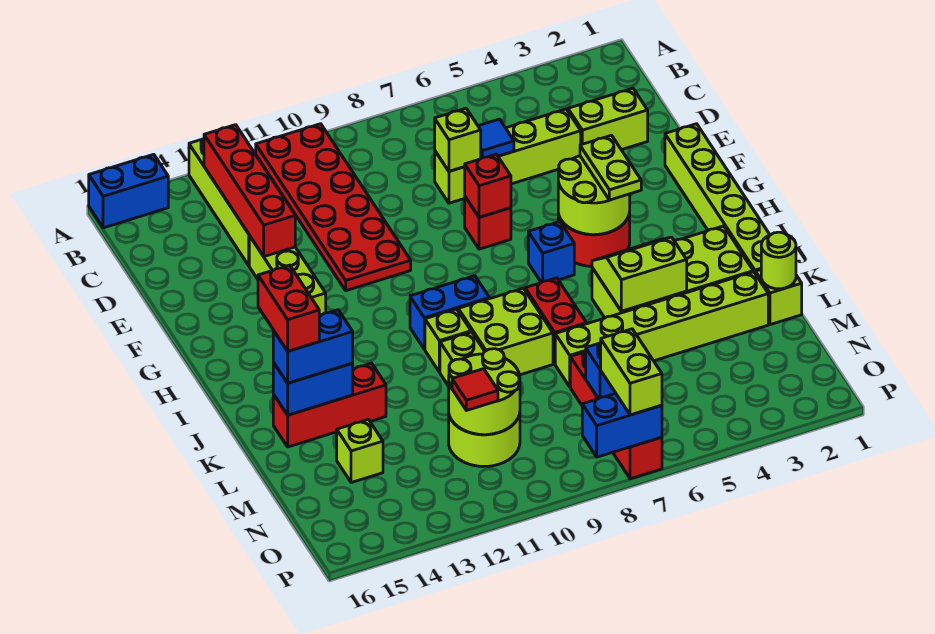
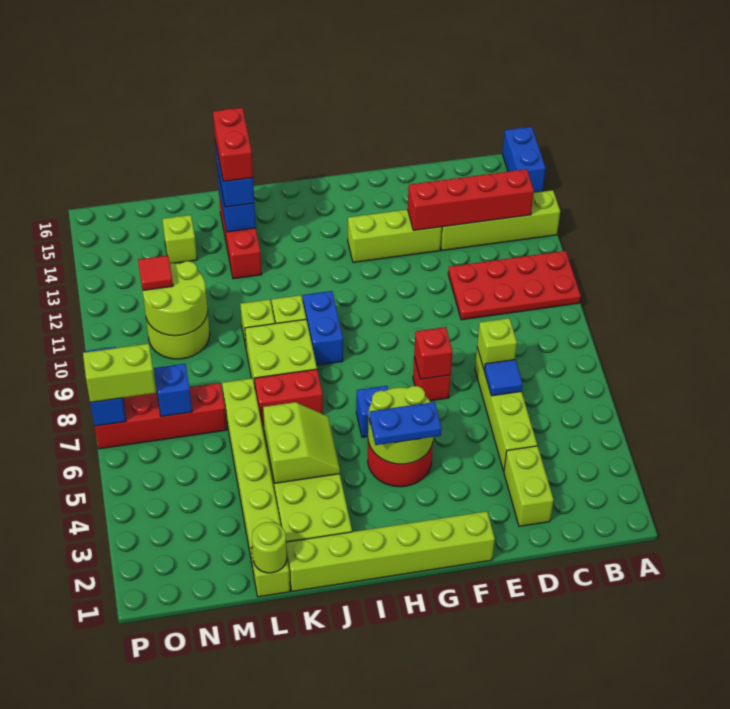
red plate A10:F11 level 1 -> red plate A10:D11 level 1
lime plate G4:H4 level 3 -> blue plate G4:H4 level 3
red brick J15:K15 level 4 -> red brick K14:K15 level 4

